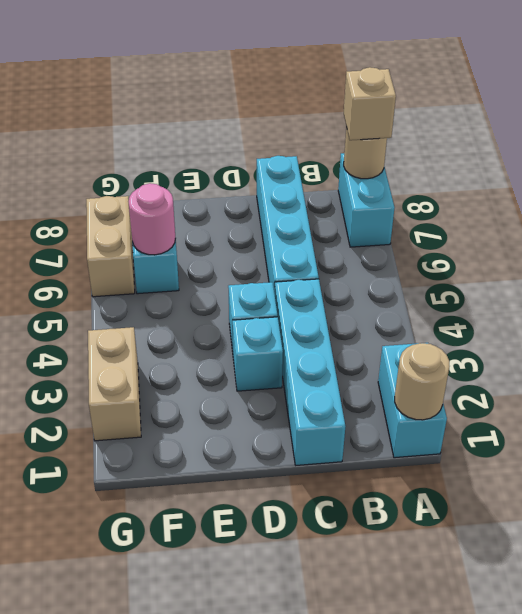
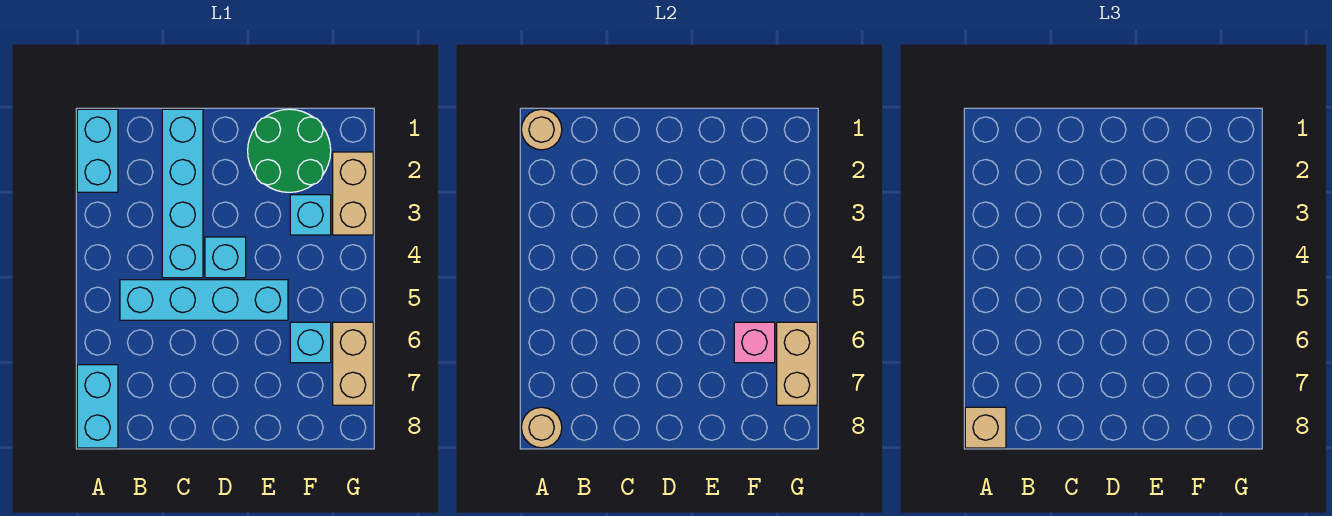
cyan brick C5:C8 level 1 -> cyan brick B5:E5 level 1
cyan brick D3 level 1 -> cyan brick F3 level 1
none -> green round brick E1:F2 level 1
pink round brick F6 level 2 -> pink brick F6 level 2
none -> tan brick G6:G7 level 2

